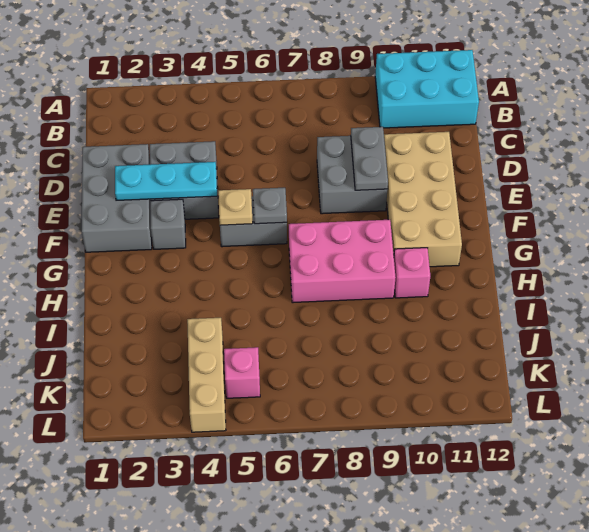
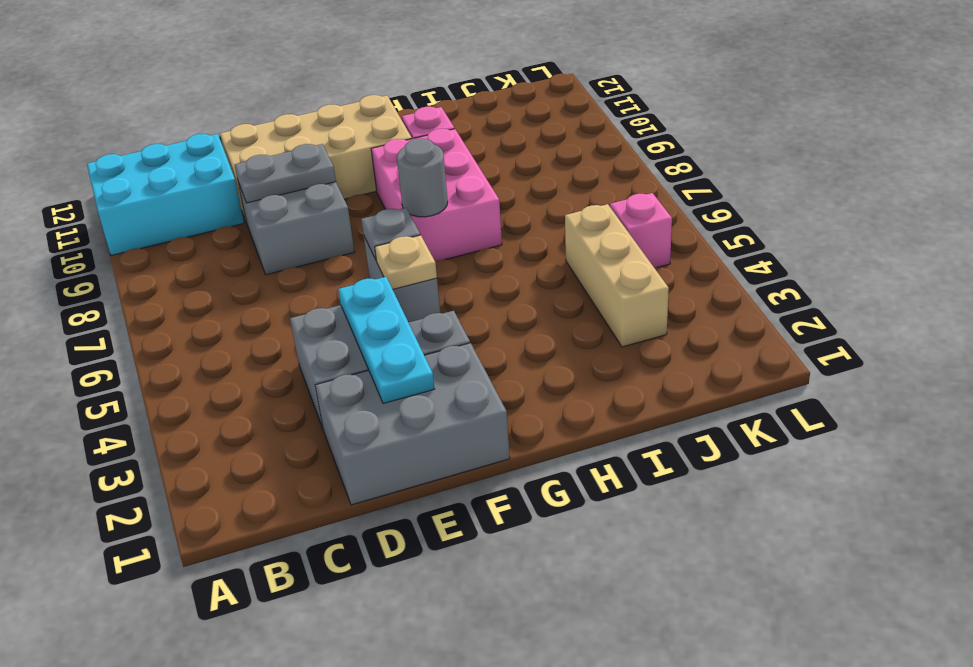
cyan brick A10:B12 level 1 -> cyan brick A10:C11 level 1
none -> grey round brick G7 level 2
tan brick J4:L4 level 1 -> tan brick J3:J5 level 1

